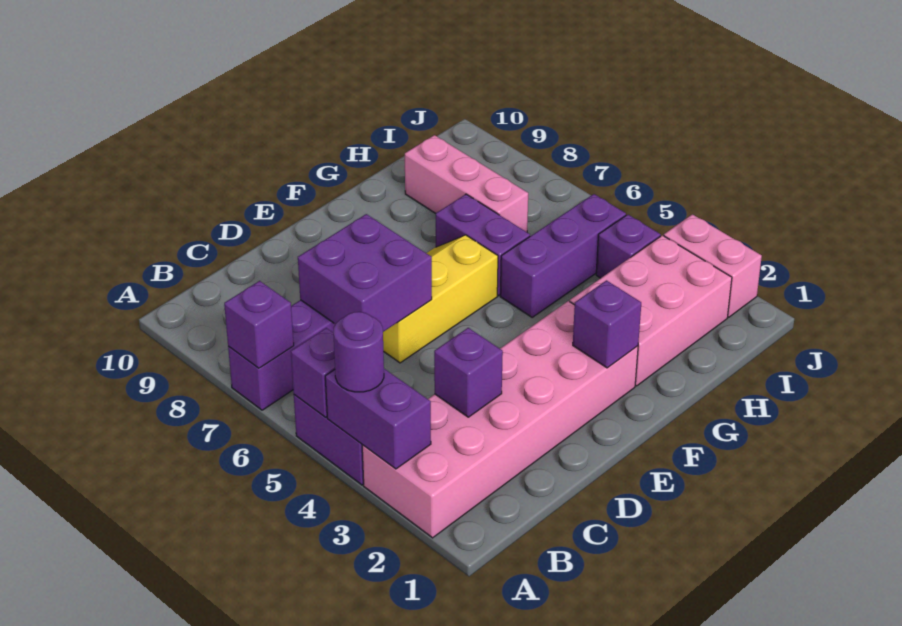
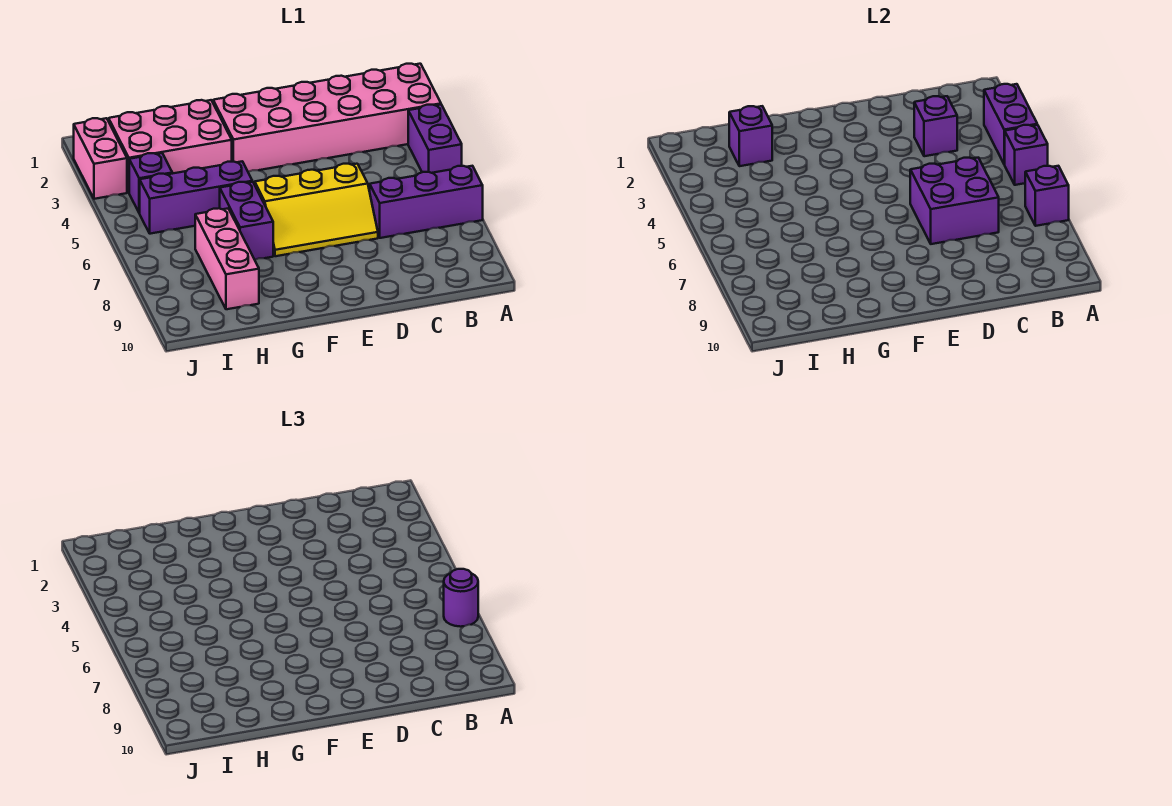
purple round brick A4 level 3 -> purple round brick A7 level 3
purple brick F2 level 2 -> purple brick H2 level 2

